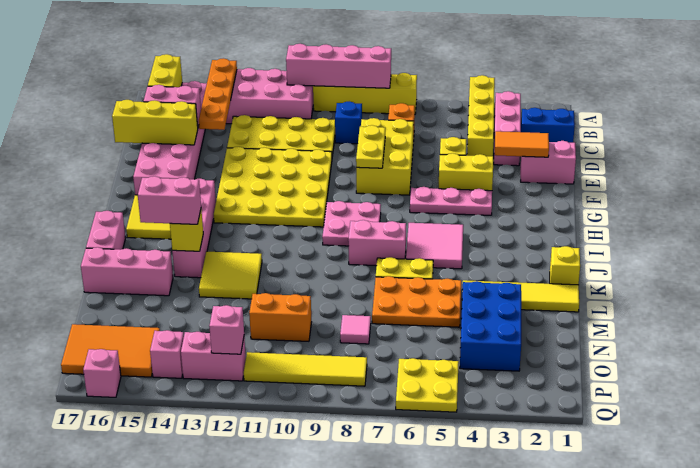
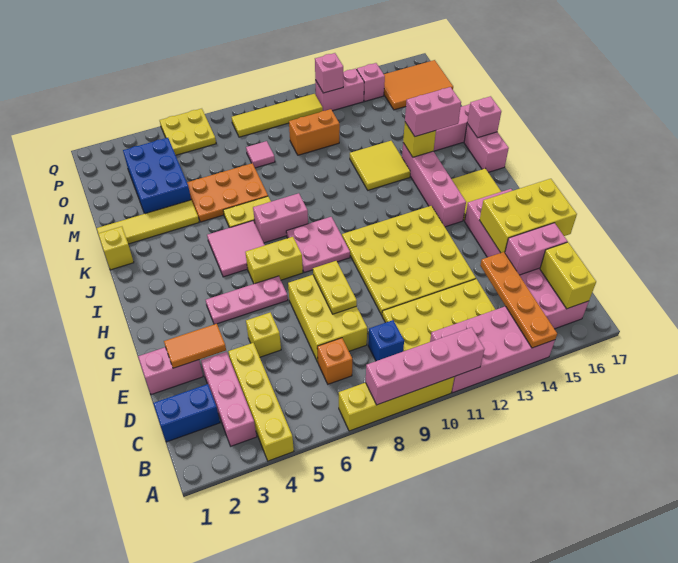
yellow brick E15:E17 level 2 -> yellow brick E15:F17 level 2
yellow brick F4:F5 level 1 -> yellow brick H6:H7 level 1
pink brick Q16 level 1 -> pink brick K17 level 2

